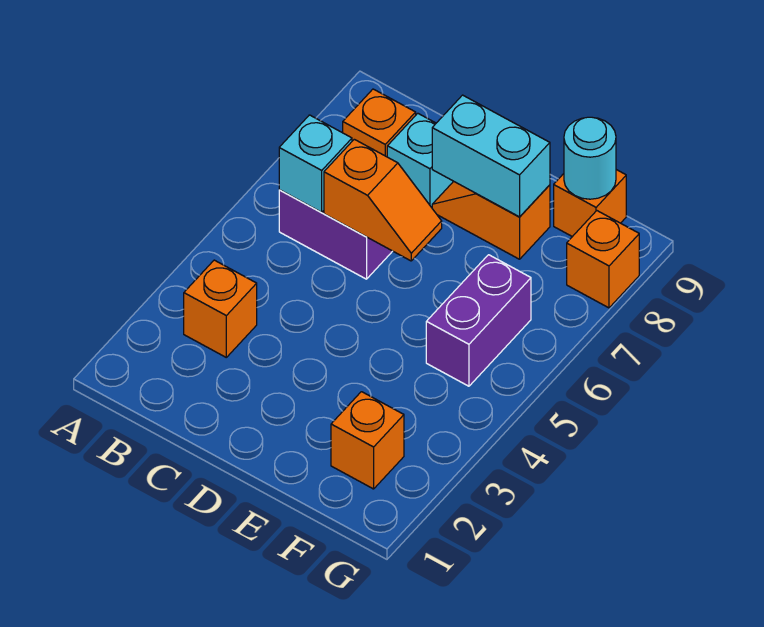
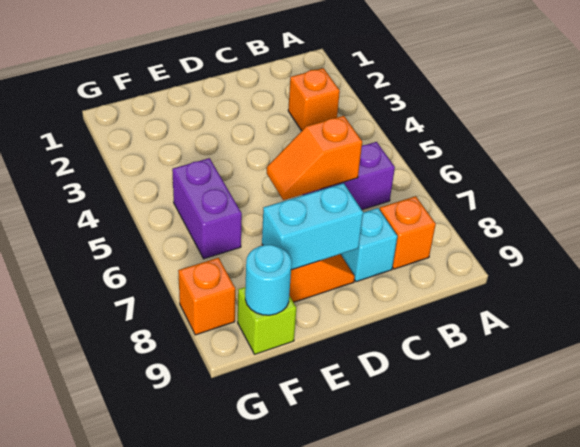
cyan brick B6 level 2 -> none
orange brick F2 level 1 -> none
orange brick F9 level 1 -> lime brick F9 level 1

